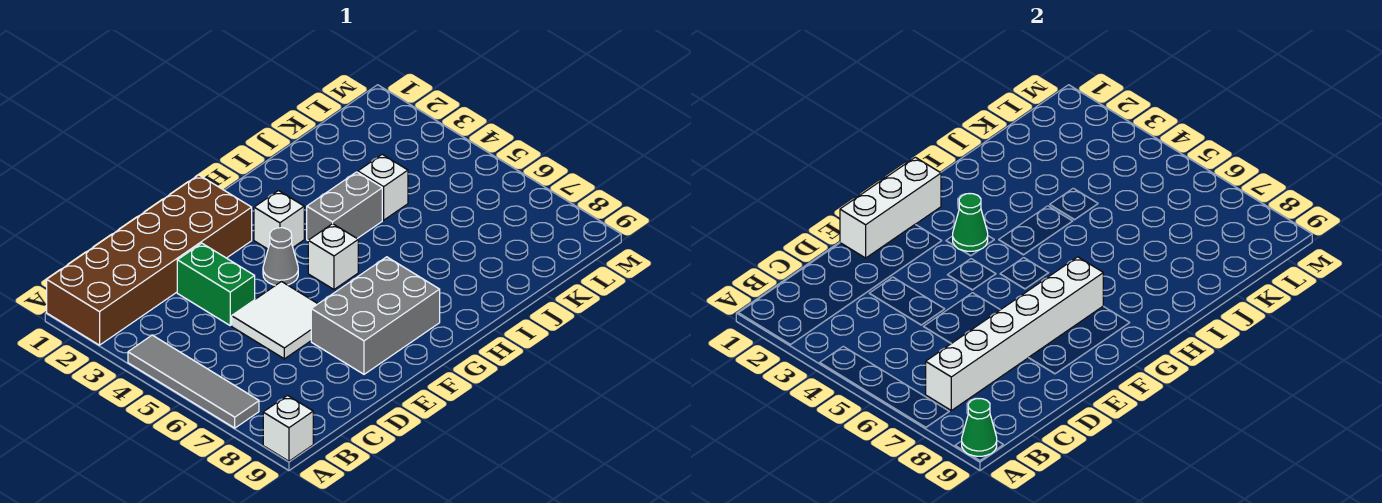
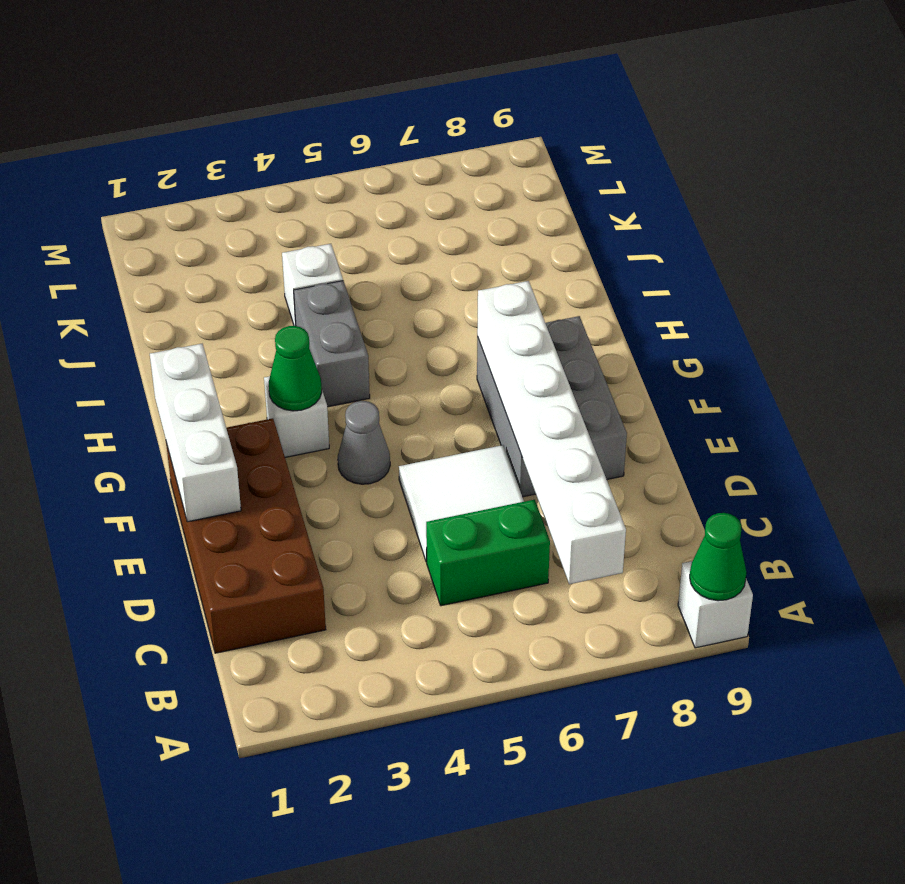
brown brick A1:F2 level 1 -> brown brick C1:F2 level 1
grey tile A4:A7 level 1 -> none
green brick D3:D4 level 1 -> green brick C5:C6 level 1
white brick G5 level 1 -> none

